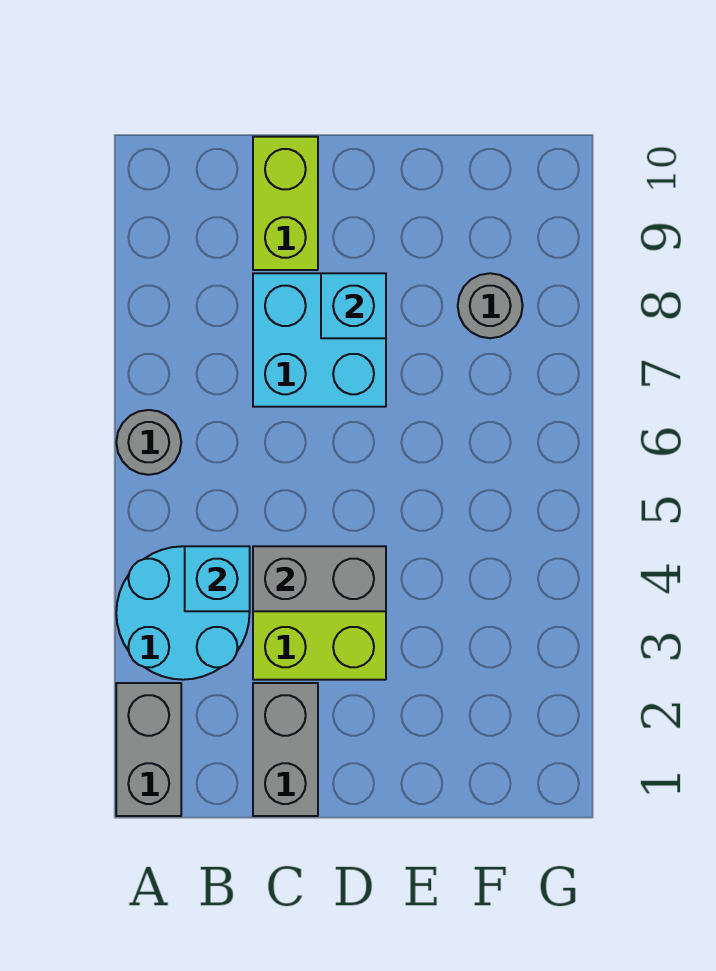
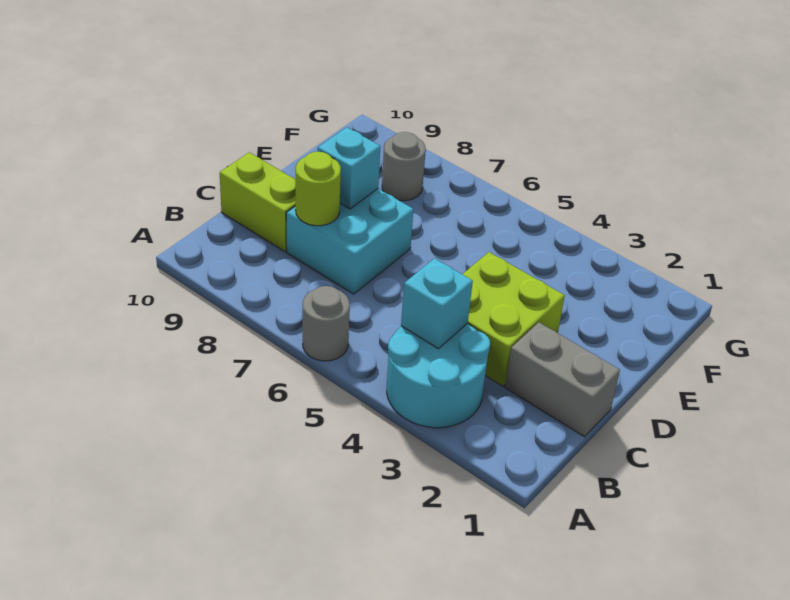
grey brick A1:A2 level 1 -> none
grey brick C4:D4 level 2 -> none
none -> lime round brick C8 level 2

